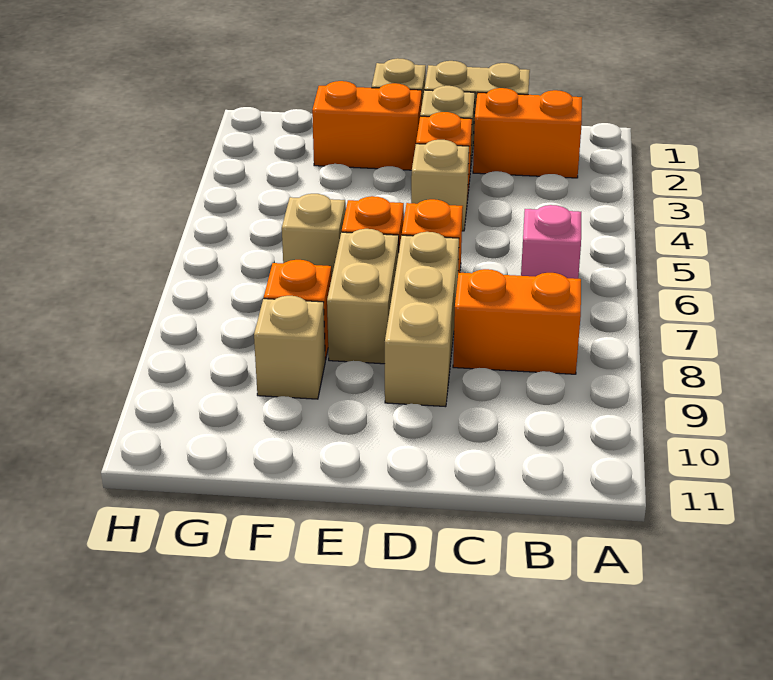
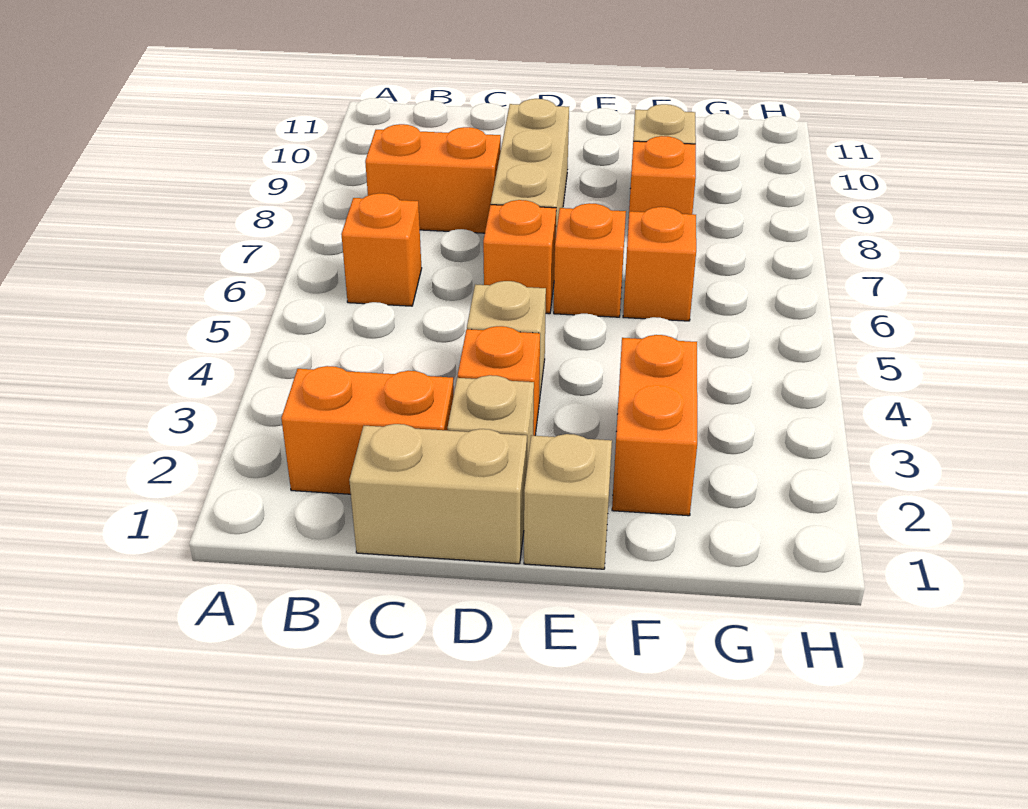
pink brick B6 level 1 -> orange brick B6 level 1
orange brick E2:F2 level 1 -> orange brick F2:F3 level 1
tan brick E7:E8 level 1 -> none
tan brick F6 level 1 -> orange brick F6 level 1

